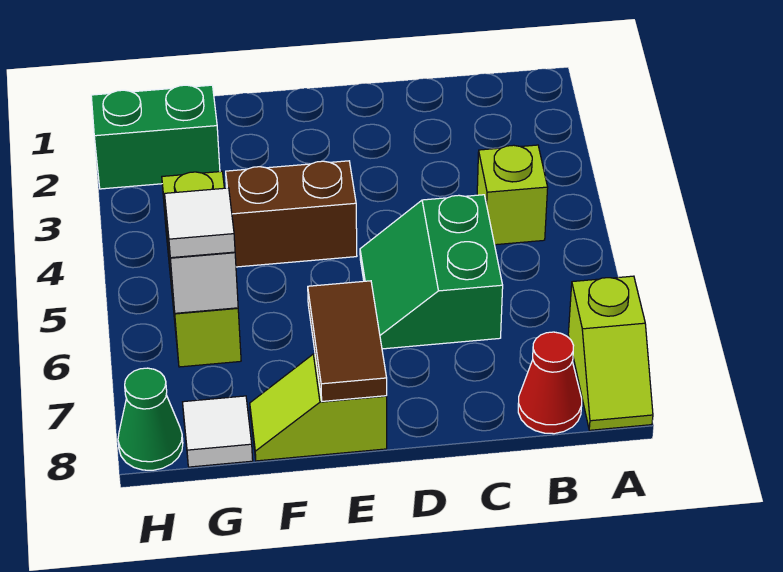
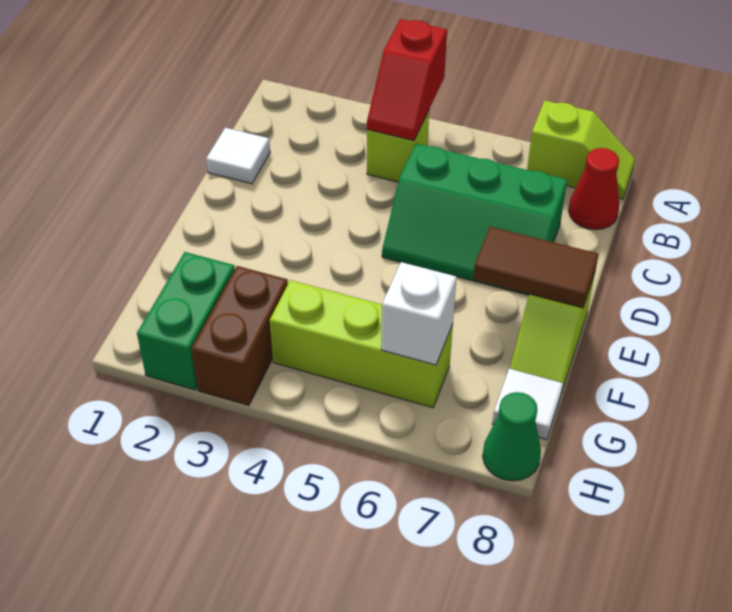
none -> red slope A4:B4 level 2 top A
green slope C5:D6 level 1 top C -> green slope C5:D7 level 1 top C
brown brick E4:F4 level 1 -> brown brick G3:H3 level 1
white tile G6 level 3 -> white tile C1 level 1

